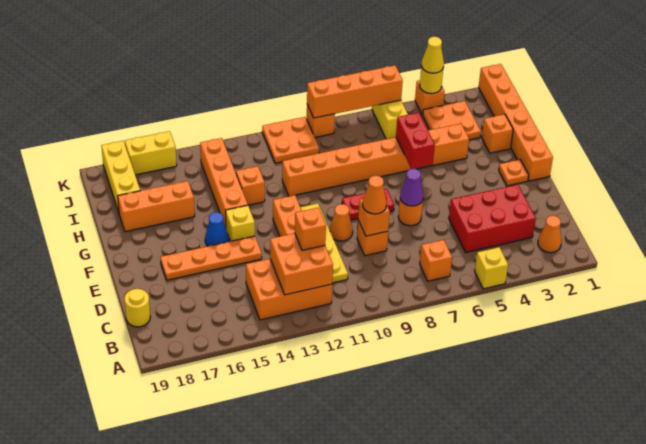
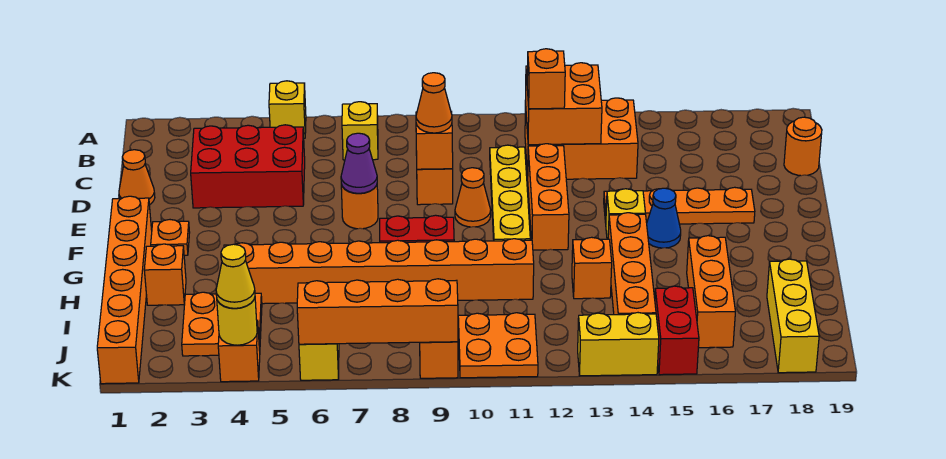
orange cone B2 level 1 -> orange cone D1 level 1
orange brick B7 level 1 -> yellow brick B7 level 1
yellow round brick C19 level 1 -> orange round brick C19 level 1
red brick G6:H6 level 2 -> red brick J15:K15 level 1
orange brick H16:H18 level 1 -> orange brick H16:J16 level 1
yellow brick K16:K17 level 1 -> yellow brick K13:K14 level 1

